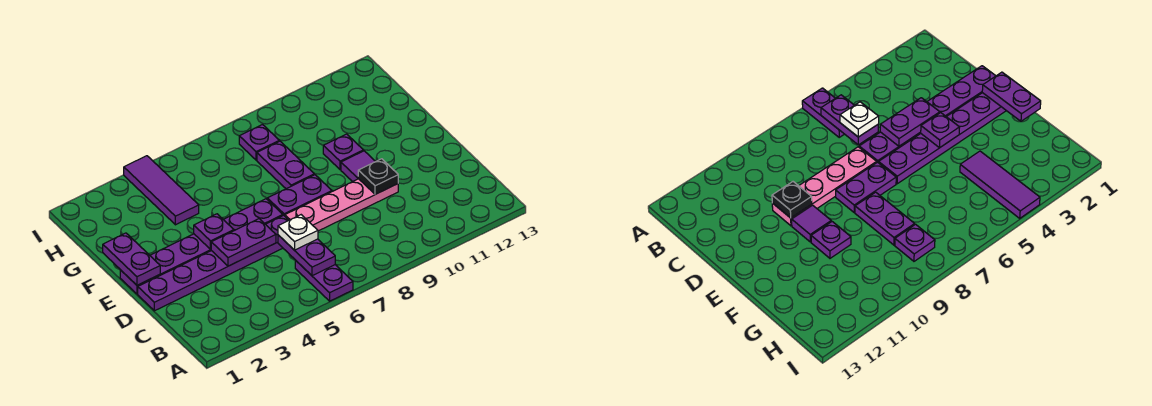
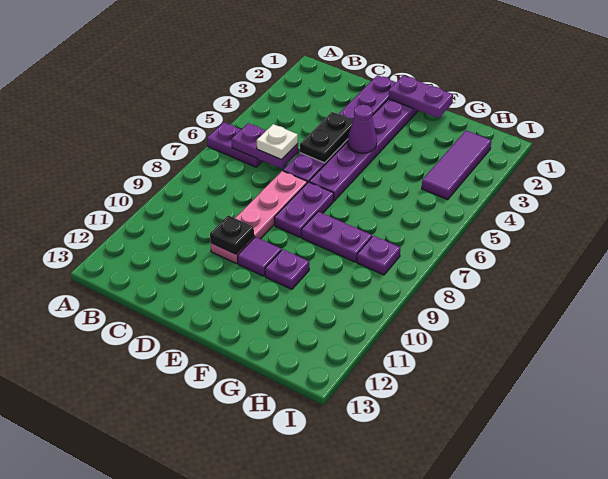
purple plate D4:D5 level 2 -> black plate D4:D5 level 2
purple plate E4 level 2 -> purple cone E4 level 2
purple tile G4:I4 level 1 -> purple tile H2:H4 level 1

